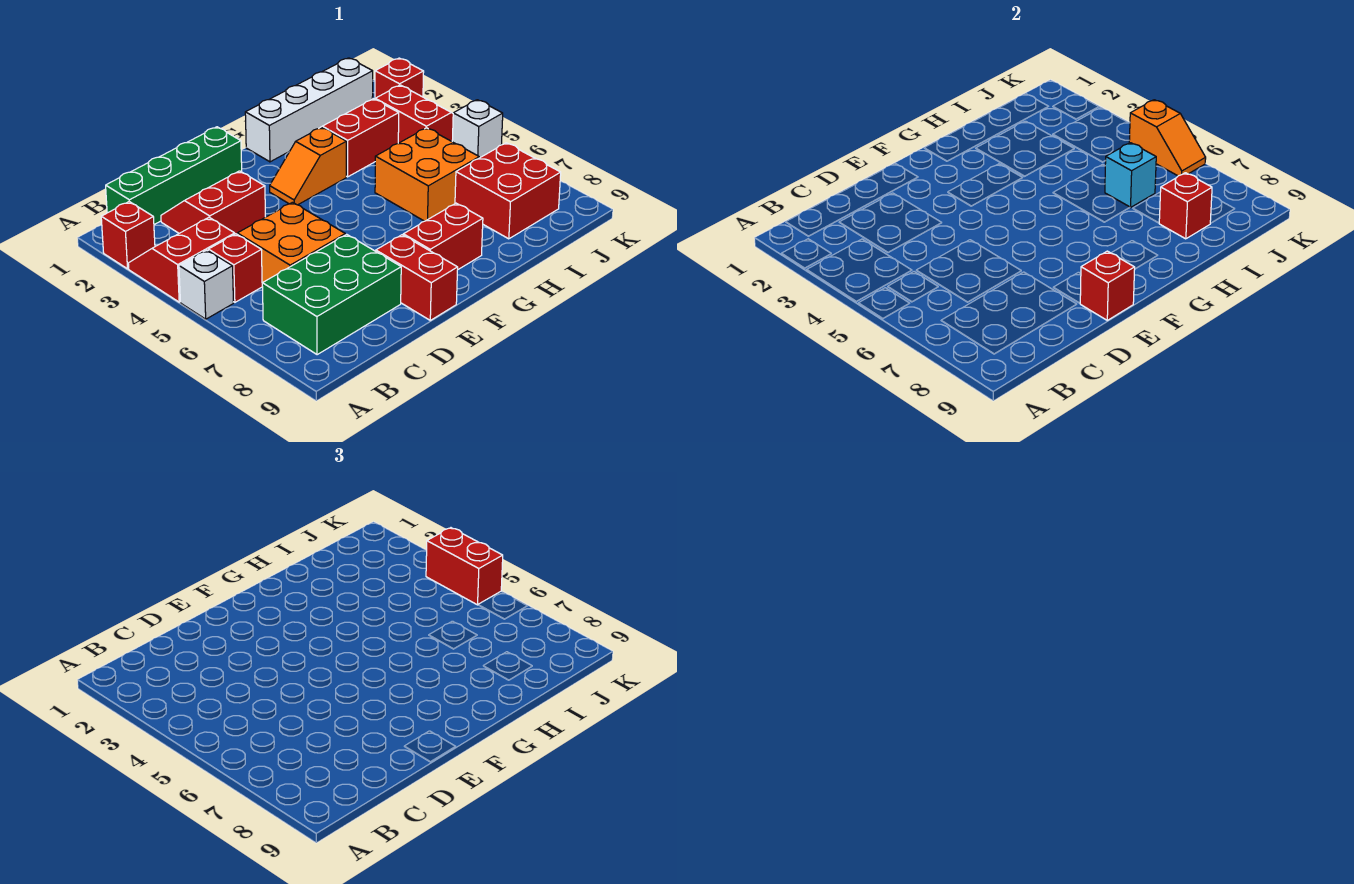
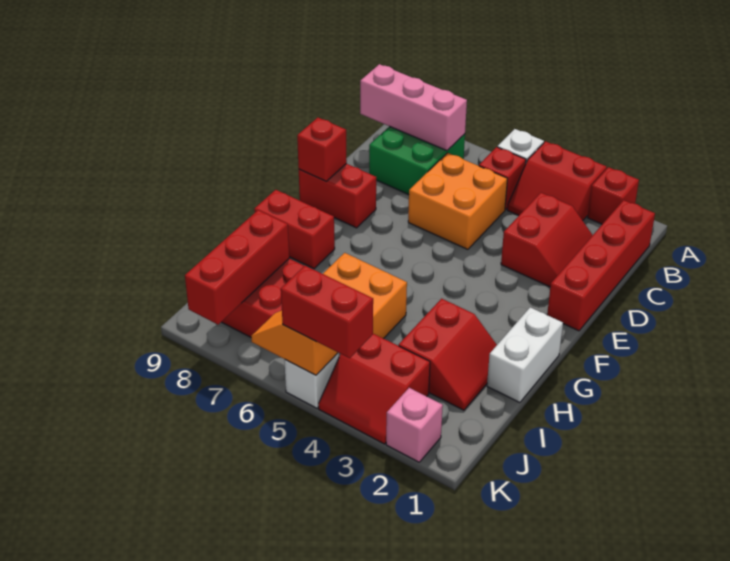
red slope A3:B4 level 1 top 4 -> red slope A3:B4 level 1 top A
green brick B1:E1 level 1 -> red brick B1:E1 level 1
green brick B7:D8 level 1 -> green brick B7:C8 level 1
none -> pink brick B7:B9 level 2
orange slope F3:G3 level 1 top G -> none
red brick F8:G8 level 1 -> red brick G8:G9 level 1
white brick G1:J1 level 1 -> white brick G1:H1 level 1
cyan brick I6 level 2 -> none
red brick I8 level 2 -> red brick I8:K8 level 2
red brick K2 level 1 -> pink brick K2 level 1

